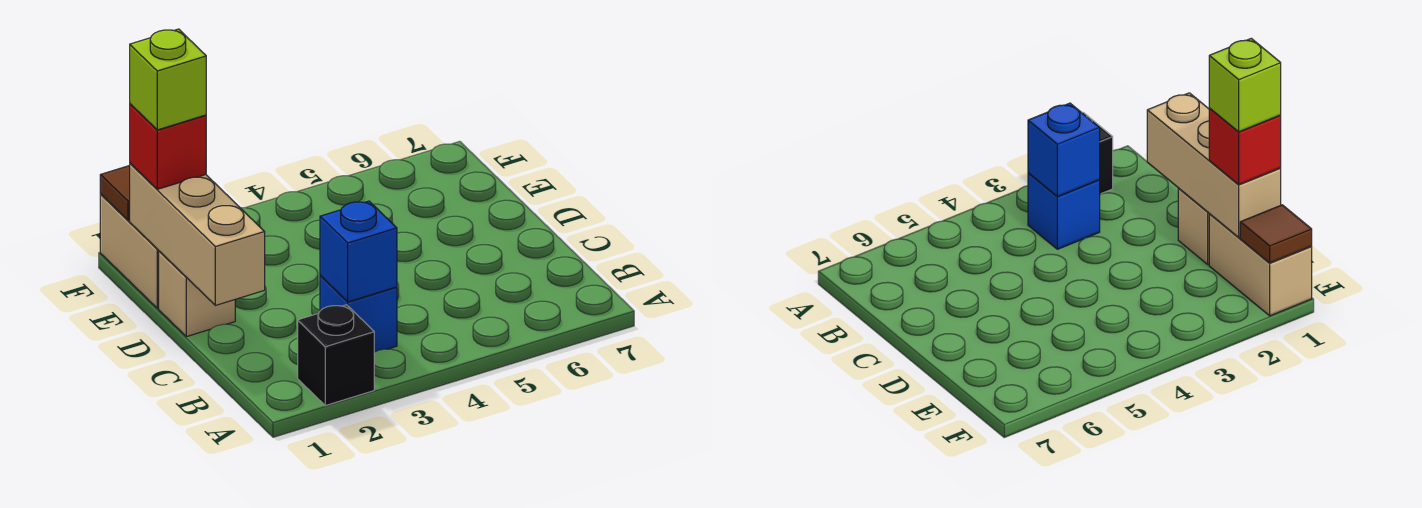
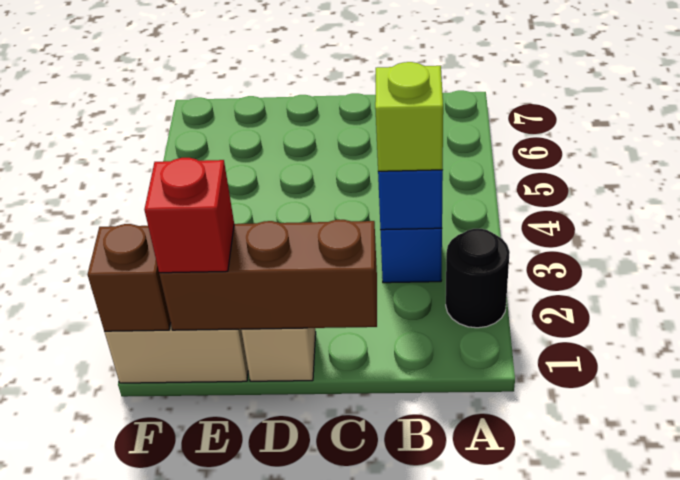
black brick A2 level 1 -> black round brick A2 level 1
tan brick C1:E1 level 2 -> brown brick C1:E1 level 2
lime brick E1 level 4 -> lime brick B3 level 3
brown tile F1 level 2 -> brown brick F1 level 2

